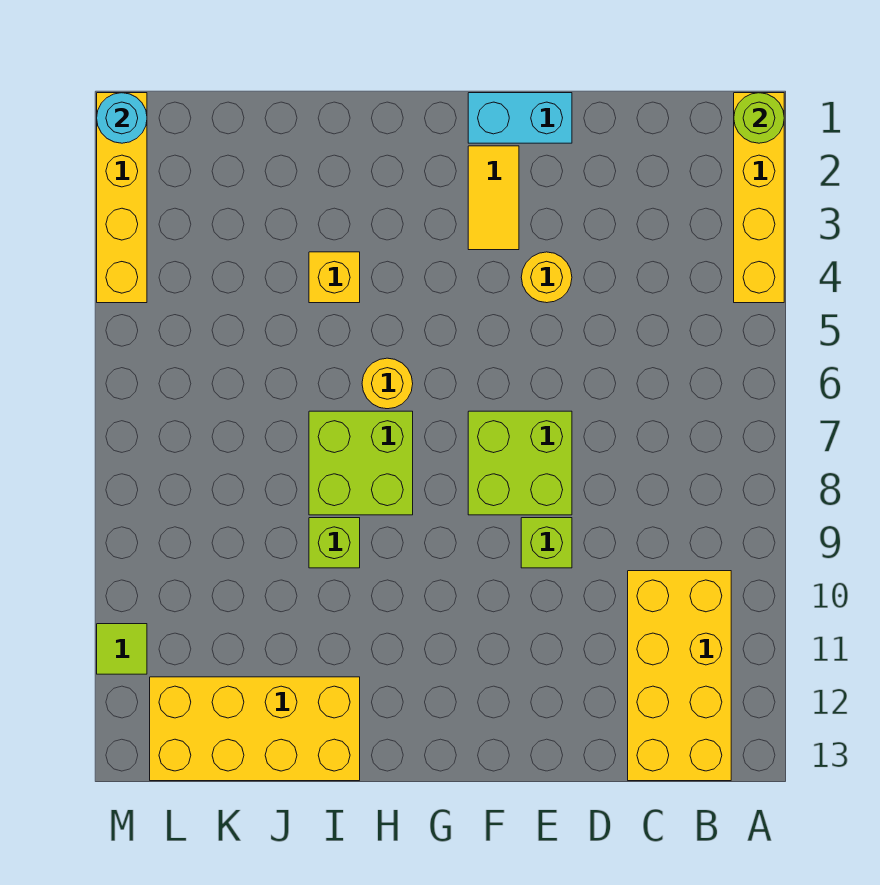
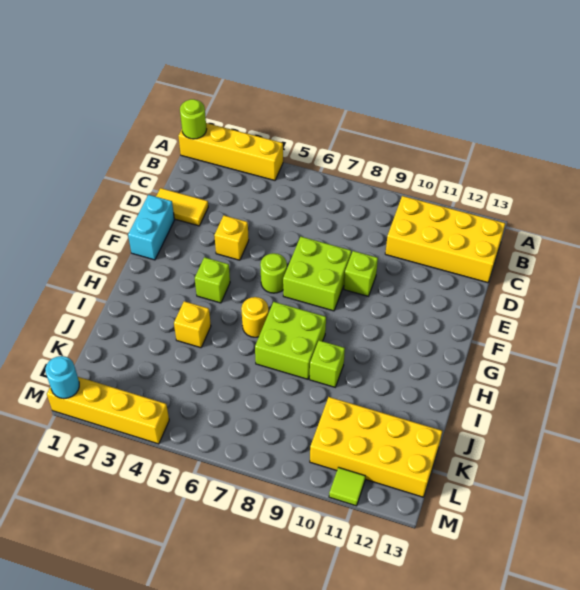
yellow round brick E4 level 1 -> yellow brick E4 level 1
yellow tile F2:F3 level 1 -> yellow tile D1:D2 level 1
none -> lime round brick F6 level 1
none -> lime brick G4 level 1
yellow brick I12:L13 level 1 -> yellow brick K10:L13 level 1

